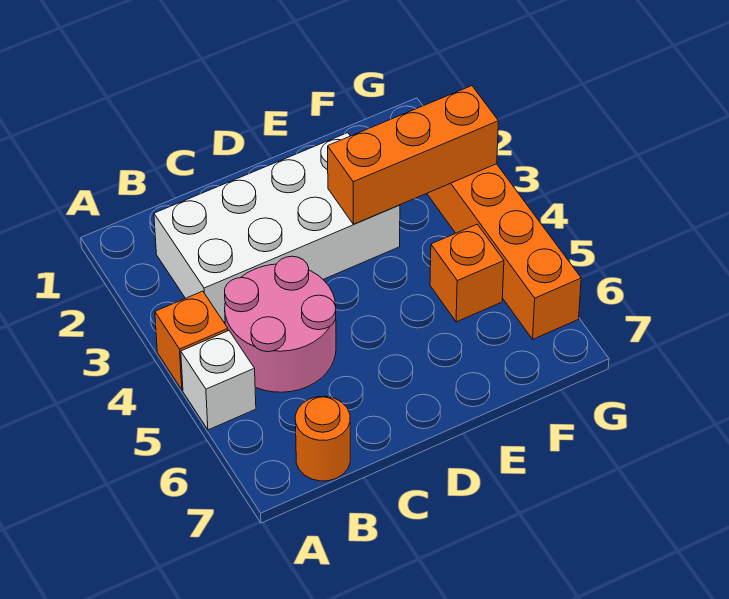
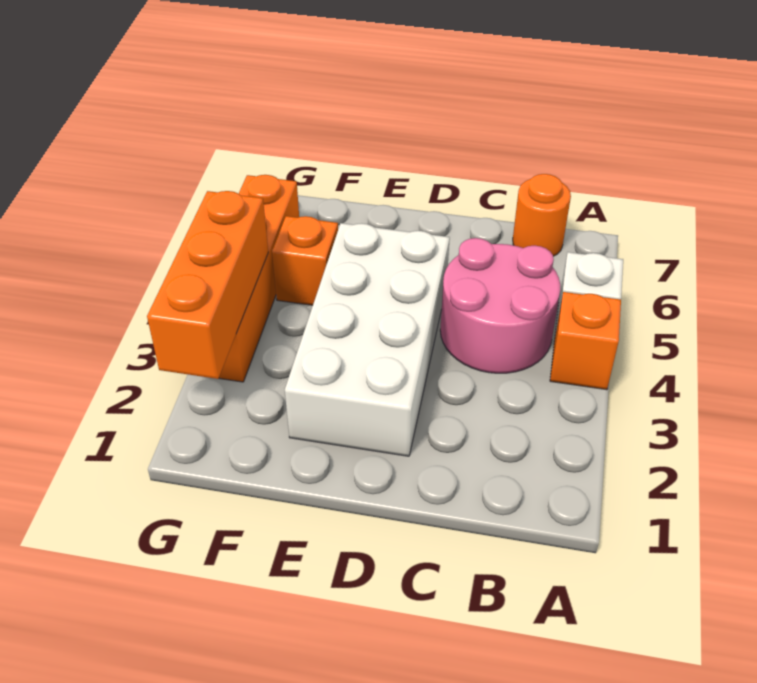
white brick B2:E3 level 1 -> white brick D2:E5 level 1
orange brick E3:G3 level 2 -> orange brick G2:G4 level 2

